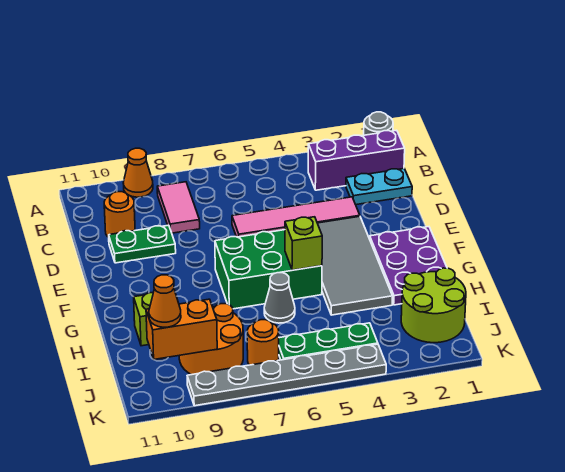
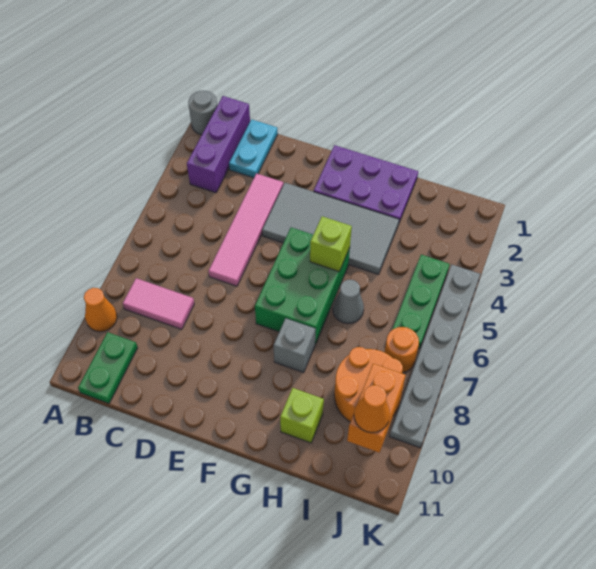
orange round brick C10 level 1 -> none
green plate D9:D10 level 1 -> green plate B10:B11 level 1
none -> grey brick G8 level 1
lime round brick I1:J2 level 1 -> none

